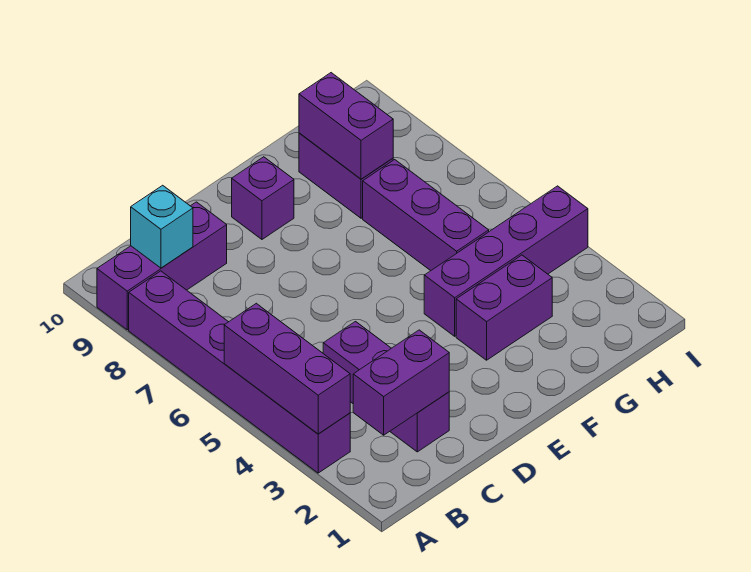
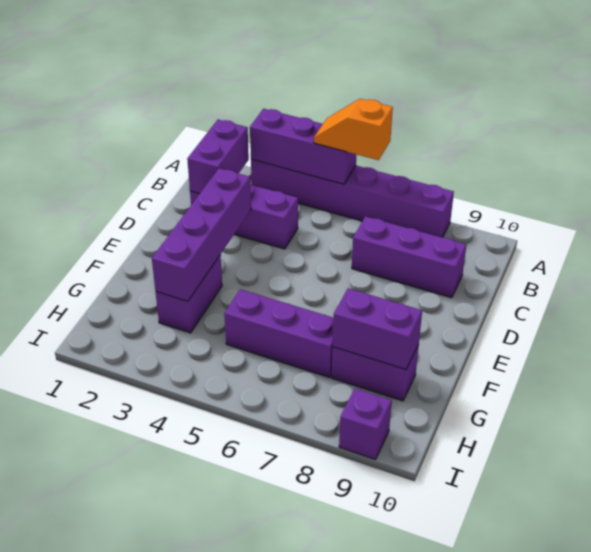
none -> orange slope A5:A6 level 3 top 6
purple brick A9:C9 level 1 -> purple brick C7:C9 level 1
cyan brick B9 level 2 -> none
purple brick E9 level 1 -> purple brick I9 level 1
purple brick F4:I4 level 1 -> purple brick D3:G3 level 2

